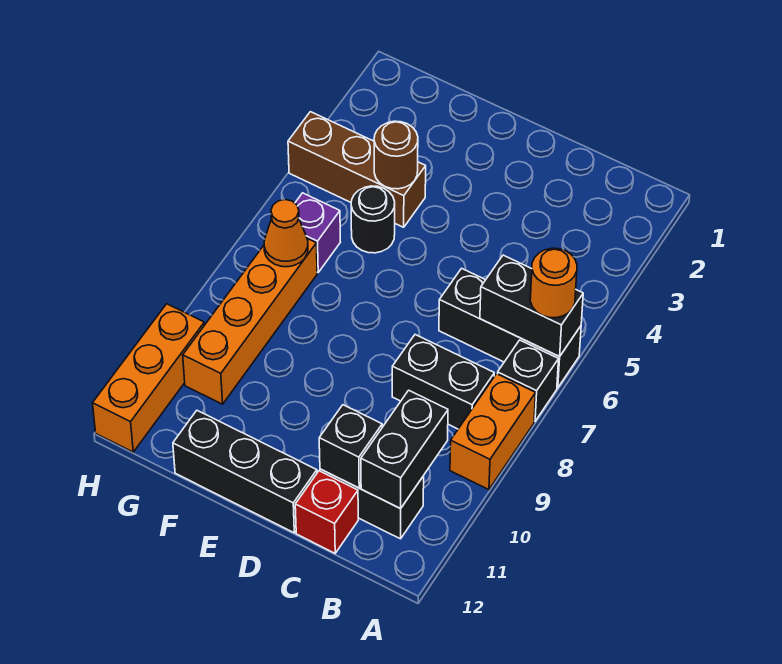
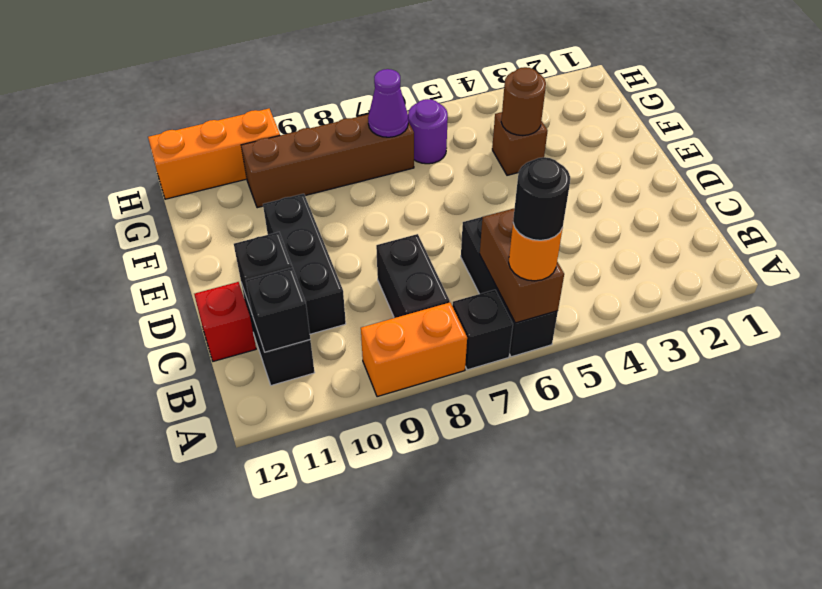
black brick A6:B6 level 2 -> brown brick A6:B6 level 2
black brick B10:B11 level 2 -> black brick B11 level 2
black brick D12:F12 level 1 -> black brick C10:E10 level 1
brown brick F4:H4 level 1 -> brown brick F4 level 1
black round brick F5 level 1 -> black round brick A6 level 4
purple brick G6 level 1 -> purple round brick G6 level 1
orange brick G7:G10 level 1 -> brown brick G7:G10 level 1
orange cone G7 level 2 -> purple cone G7 level 2

